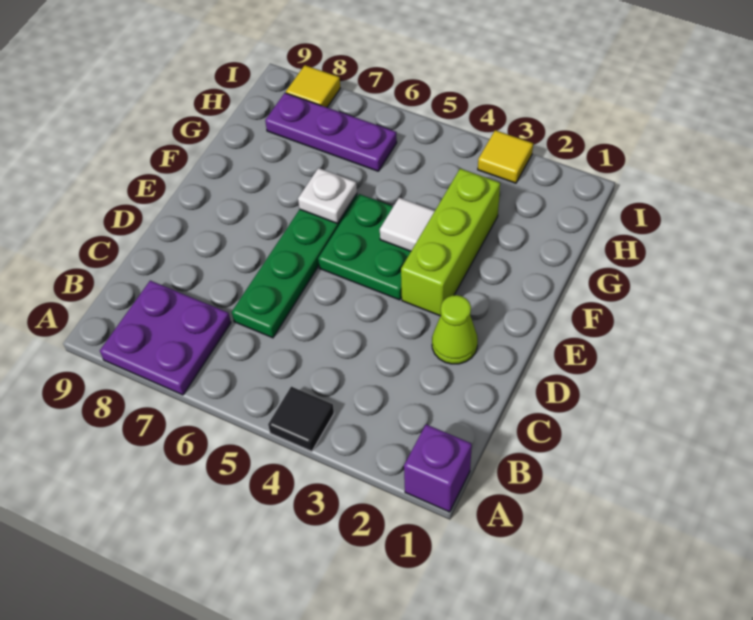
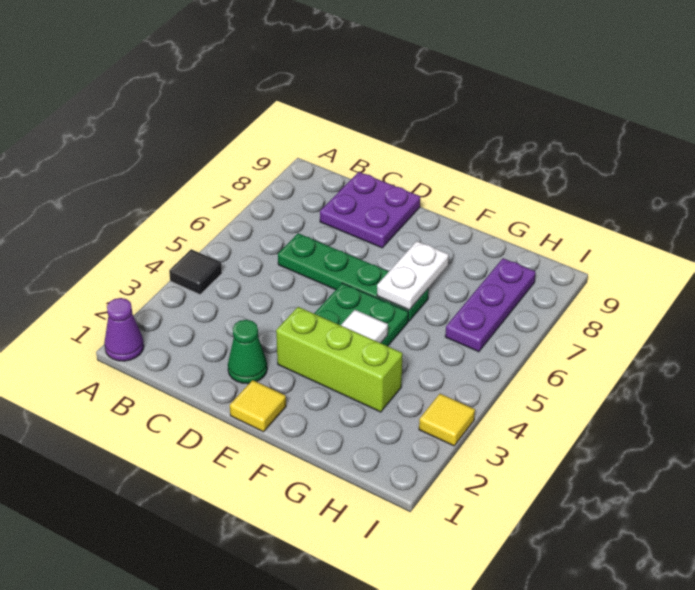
purple brick A1 level 1 -> purple cone A1 level 1
purple plate A7:B8 level 1 -> purple plate C8:D9 level 1
lime cone D2 level 1 -> green cone D2 level 1
white plate F6 level 2 -> white plate F6:F7 level 2
yellow tile I8 level 1 -> yellow tile E1 level 1

